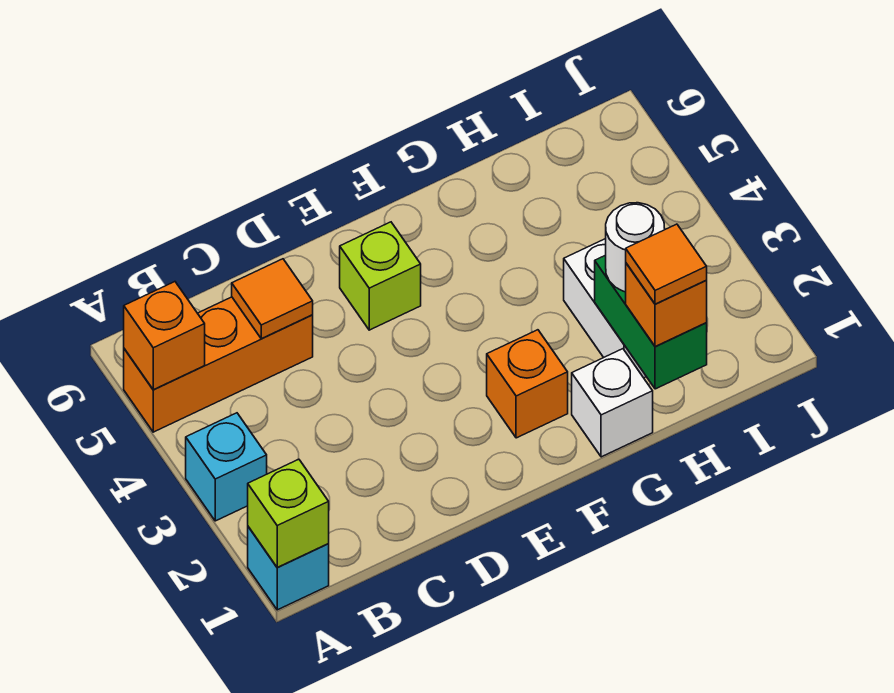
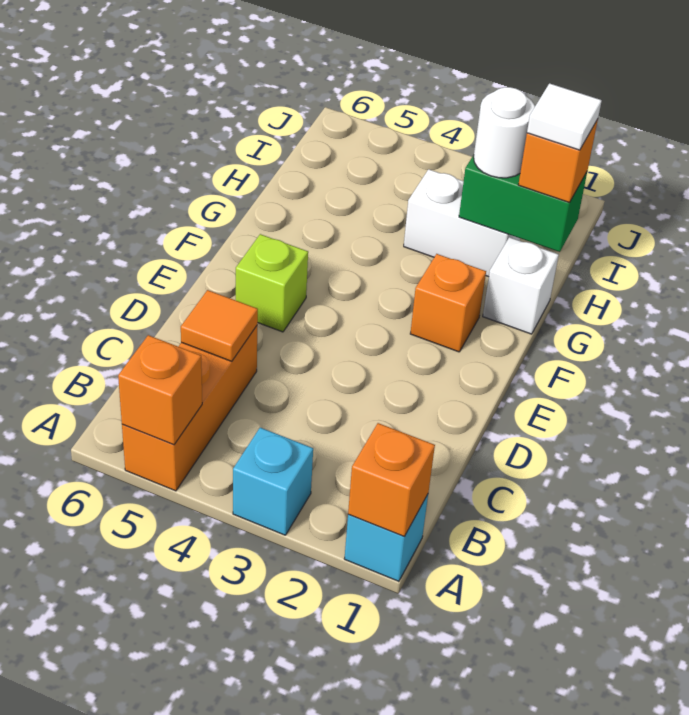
lime brick A1 level 2 -> orange brick A1 level 2
orange tile H1 level 4 -> white tile H1 level 4

